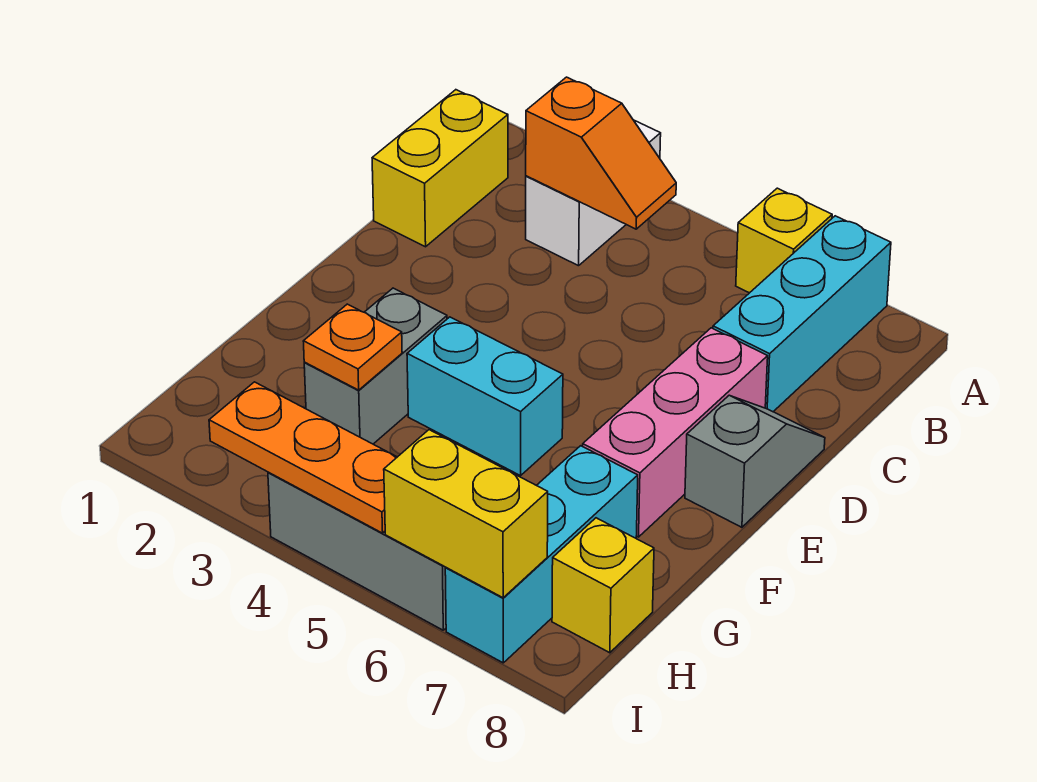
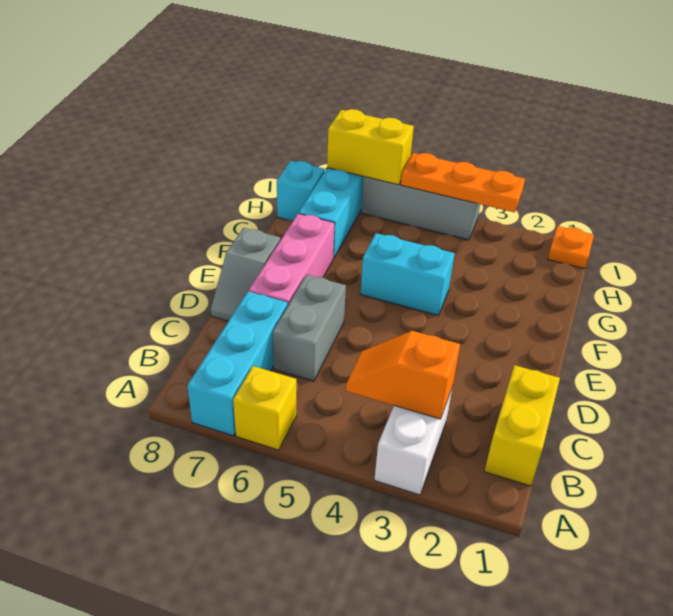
grey brick F3:G3 level 1 -> grey brick C6:D6 level 1
orange plate G3 level 2 -> orange plate I1 level 1
yellow brick H8 level 1 -> cyan brick H8 level 1

